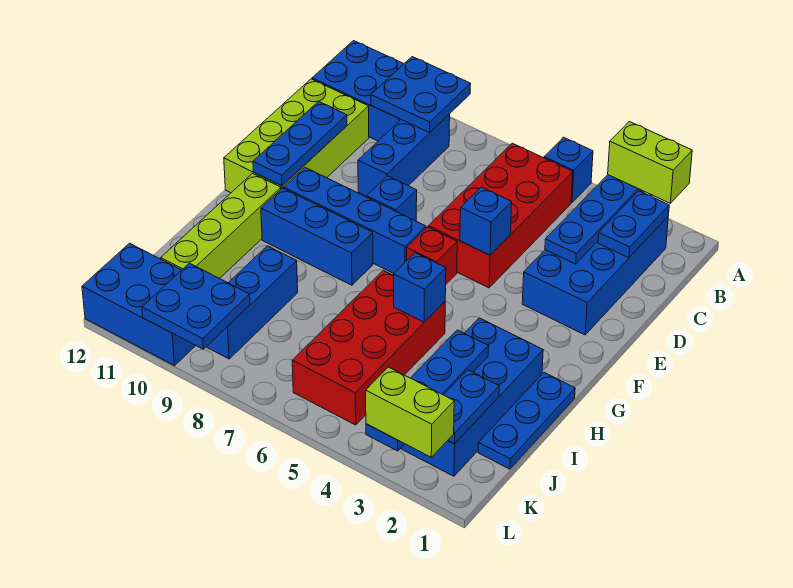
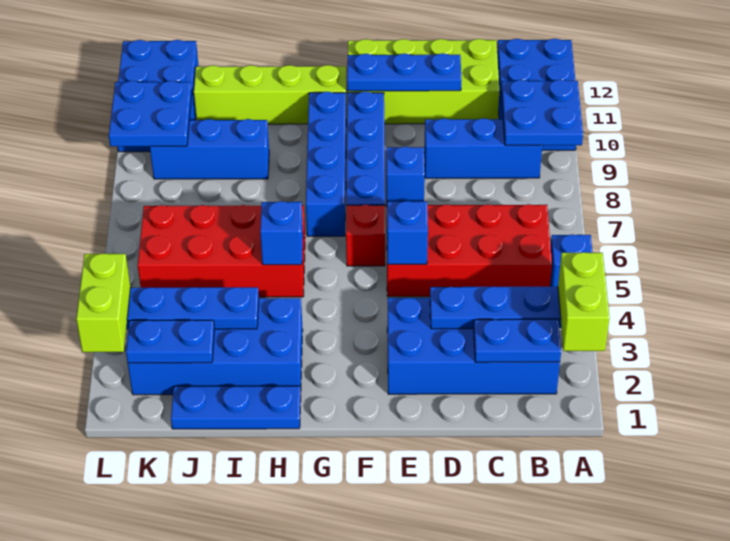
blue brick G8:G10 level 1 -> blue brick G7:G10 level 1

